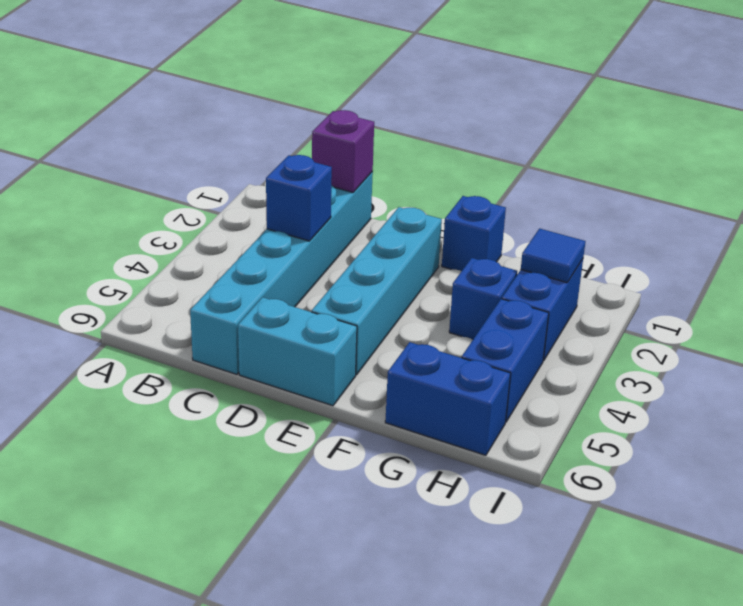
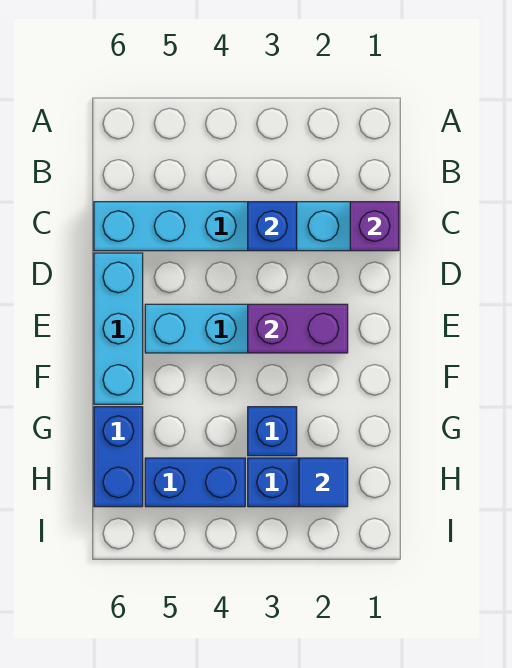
cyan brick D6:E6 level 1 -> cyan brick D6:F6 level 1
none -> purple brick E2:E3 level 2
blue brick F1 level 1 -> none

